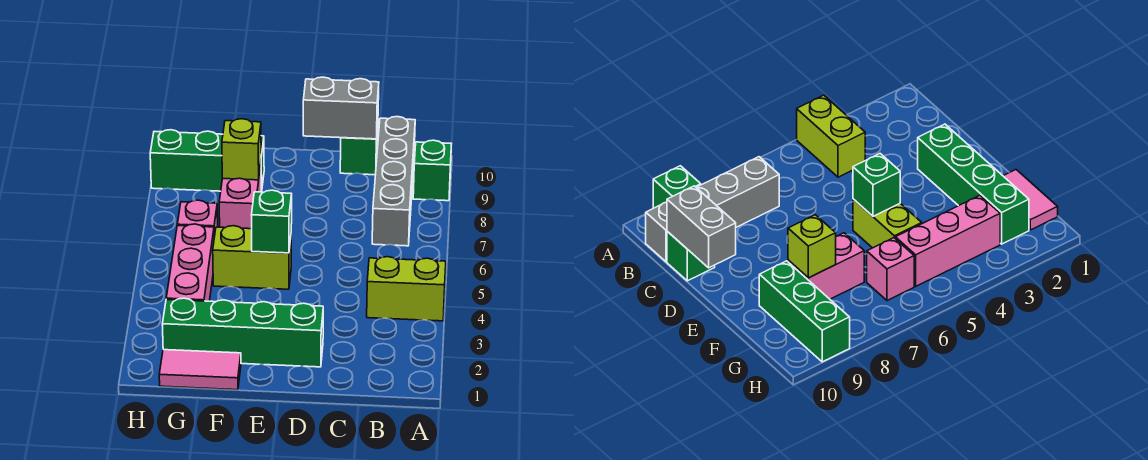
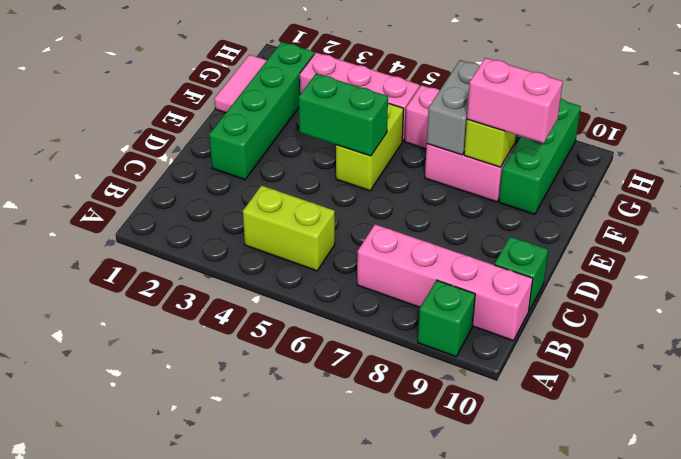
lime brick A4:B4 level 1 -> lime brick B4:B5 level 1
grey brick B7:B10 level 1 -> pink brick B7:B10 level 1
grey brick C10:D10 level 2 -> grey brick F7:G7 level 2
green brick E5 level 2 -> green brick E4:E5 level 2
none -> pink brick F8:F9 level 3

